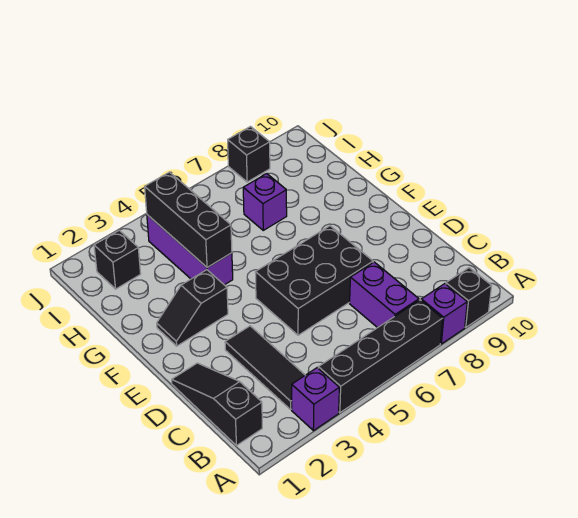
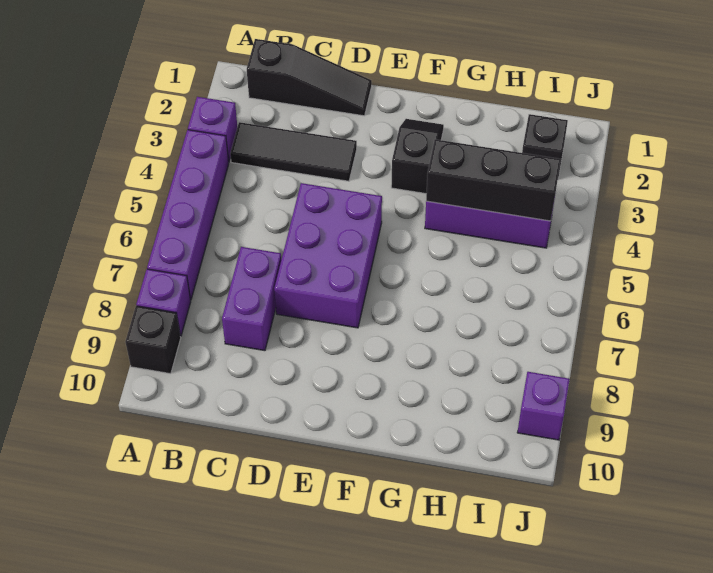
black brick A4:A7 level 1 -> purple brick A4:A7 level 1
purple brick B7:C7 level 1 -> purple brick C7:C8 level 1
black brick D5:E7 level 1 -> purple brick D5:E7 level 1
purple brick H7 level 1 -> purple brick J9 level 1
black brick J8 level 1 -> none

